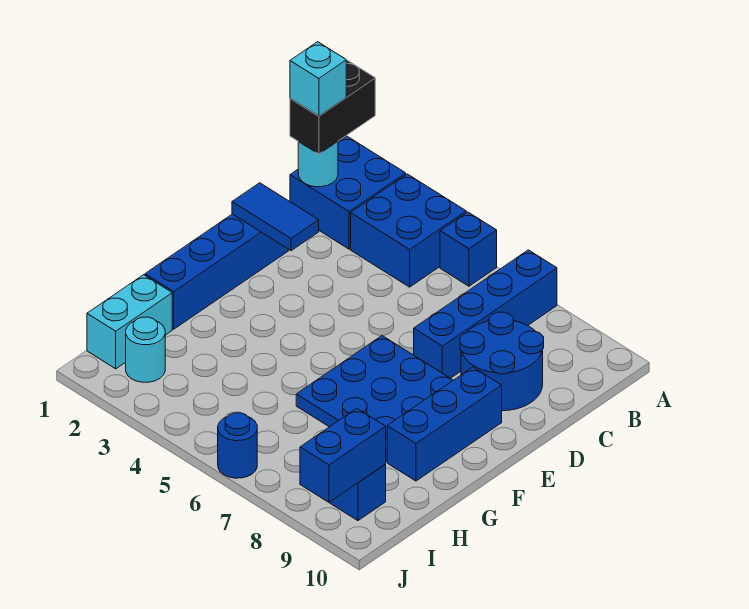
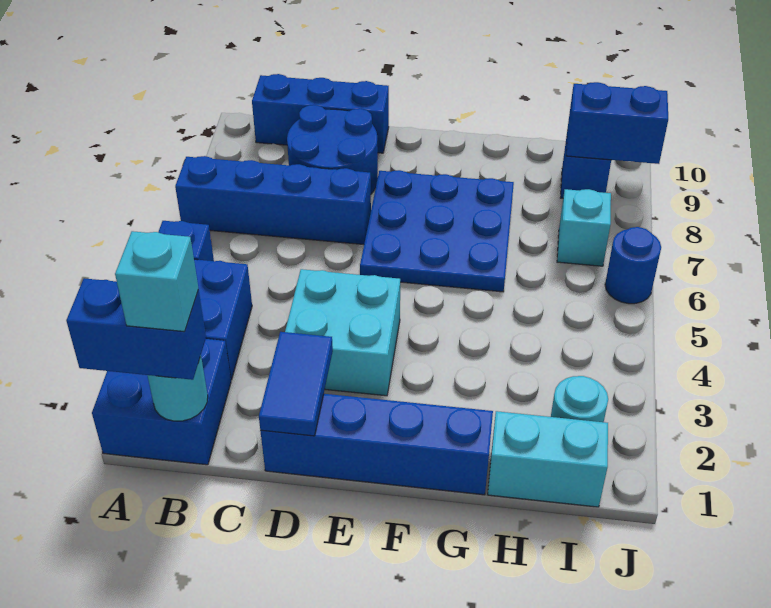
black brick A1:B1 level 3 -> blue brick A1:B1 level 3
none -> cyan brick D3:E4 level 1
blue brick E9:G9 level 1 -> blue brick B10:D10 level 1
none -> cyan brick I7 level 1

